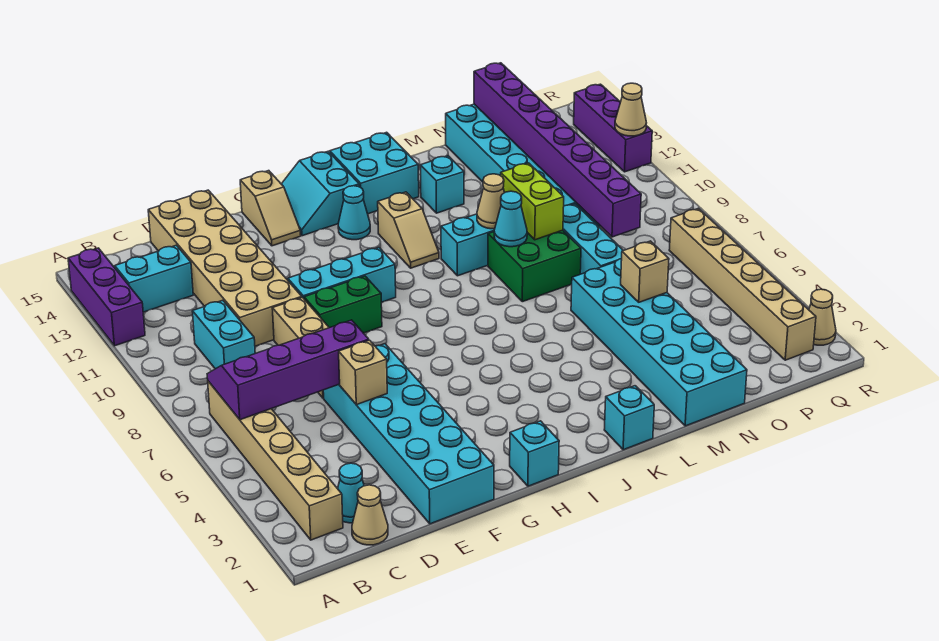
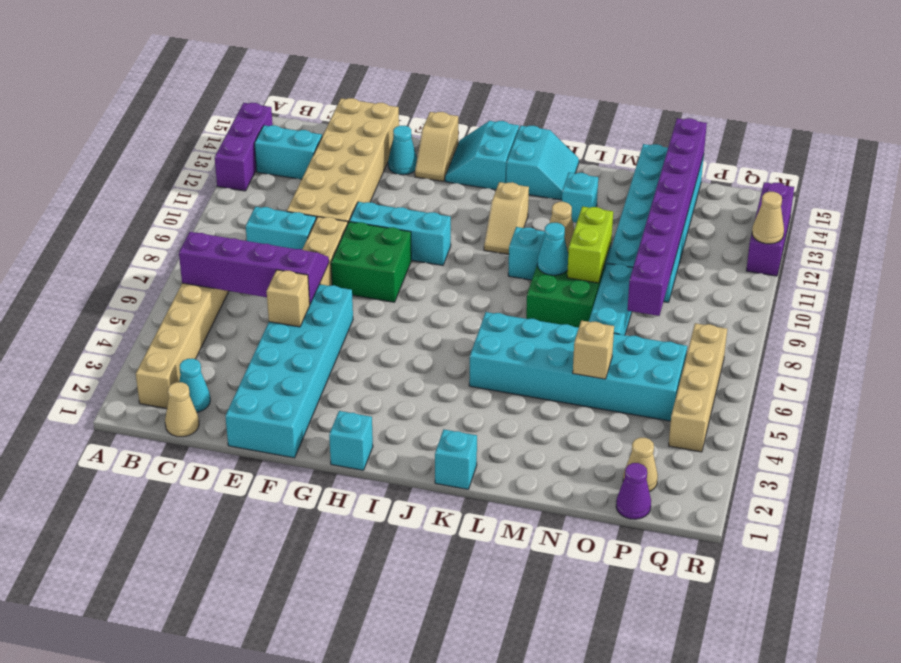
cyan brick C9:C10 level 1 -> cyan brick C9:D9 level 1
green brick F9:G9 level 1 -> green brick F8:G9 level 1
cyan cone I13 level 1 -> cyan cone F14 level 1
cyan brick J14:K15 level 1 -> cyan slope J14:K15 level 1 top J
cyan brick M1:N6 level 1 -> cyan brick K5:P6 level 1
none -> purple cone P1 level 1
tan brick Q2:Q7 level 1 -> tan brick Q4:Q7 level 1
tan cone R2 level 1 -> tan cone P2 level 1

